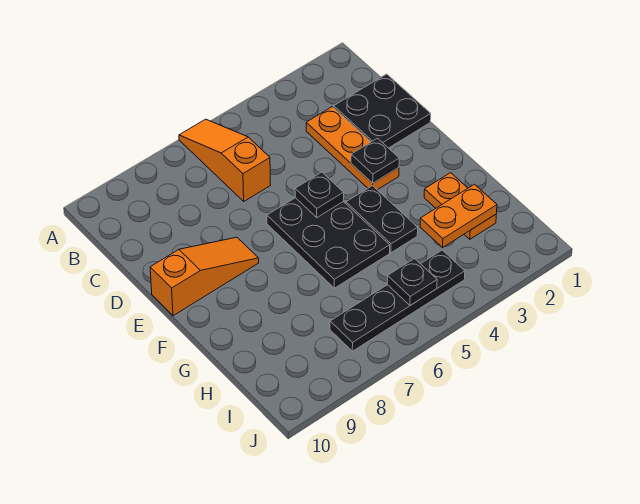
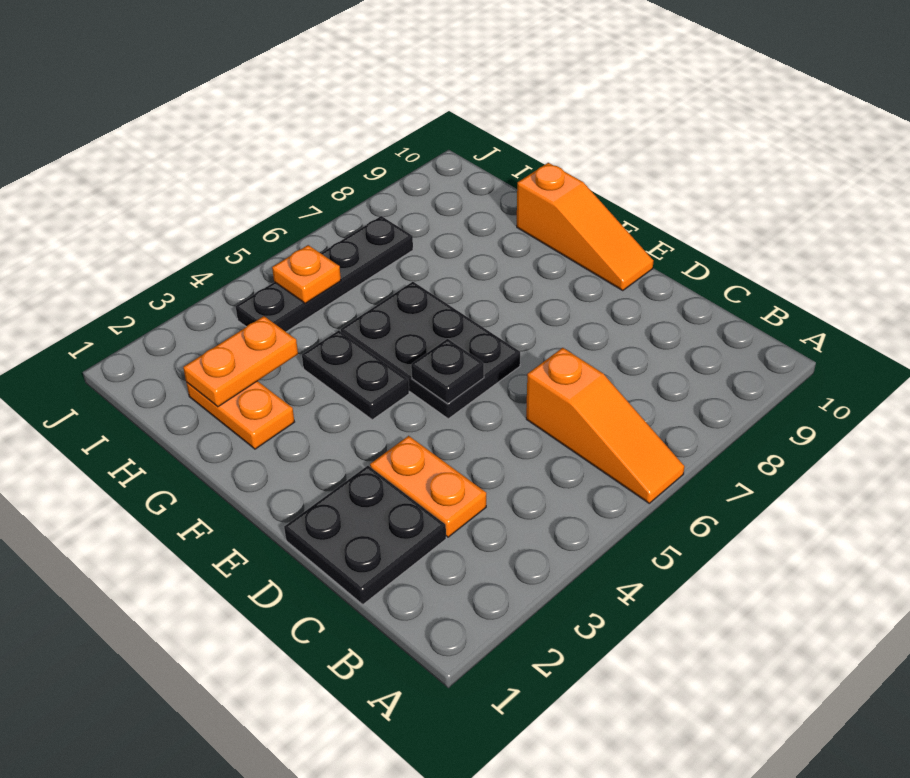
orange plate C3:E3 level 1 -> orange plate C3:D3 level 1
black plate E3 level 2 -> none
orange slope E8:E10 level 1 top 10 -> orange slope E10:G10 level 1 top G
black plate I5 level 2 -> orange plate I5 level 2

